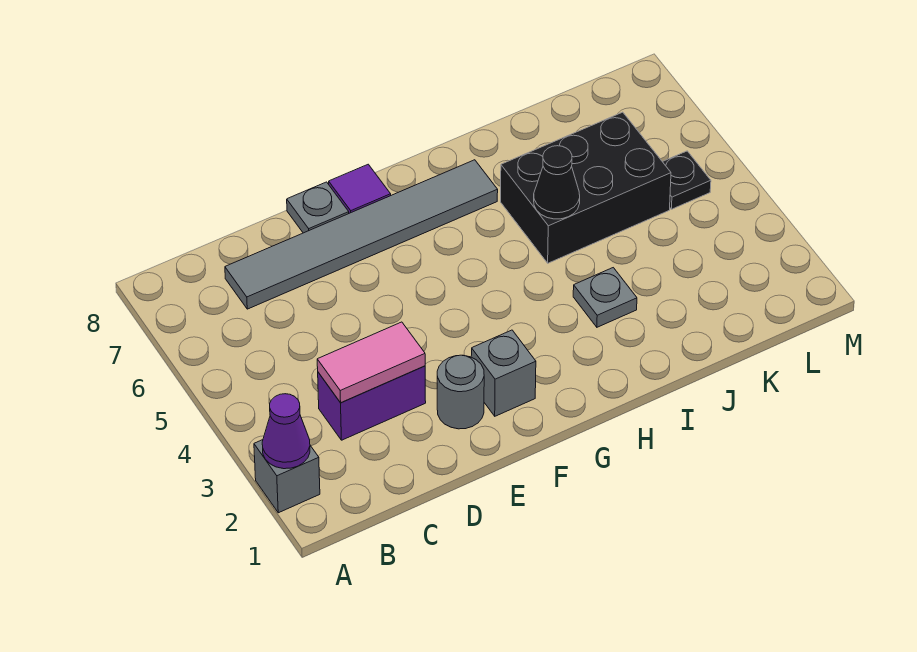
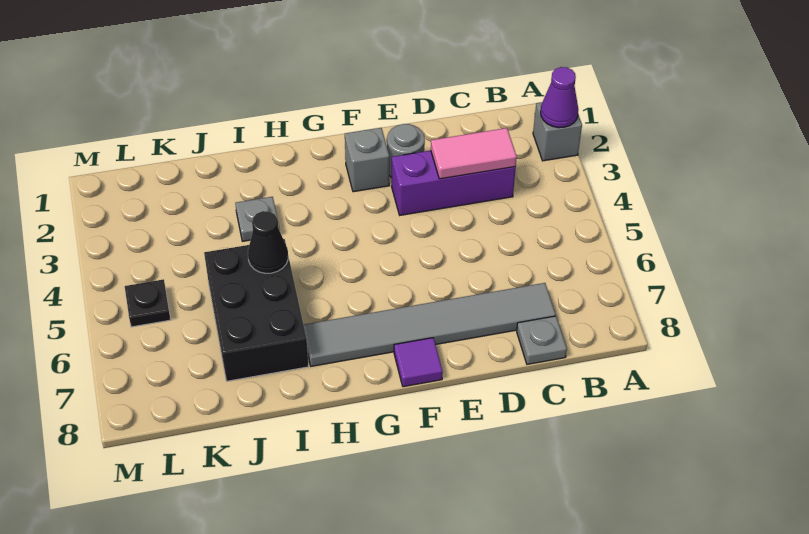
purple brick C3:D3 level 1 -> purple brick C3:E3 level 1
grey plate E8 level 1 -> grey plate C8 level 1
black brick I5:K6 level 1 -> black brick I5:J7 level 1

